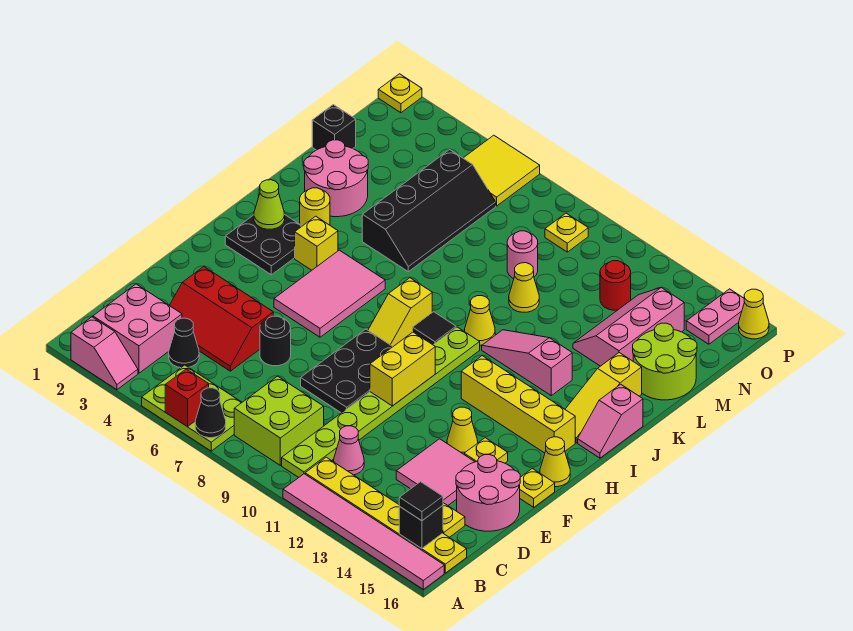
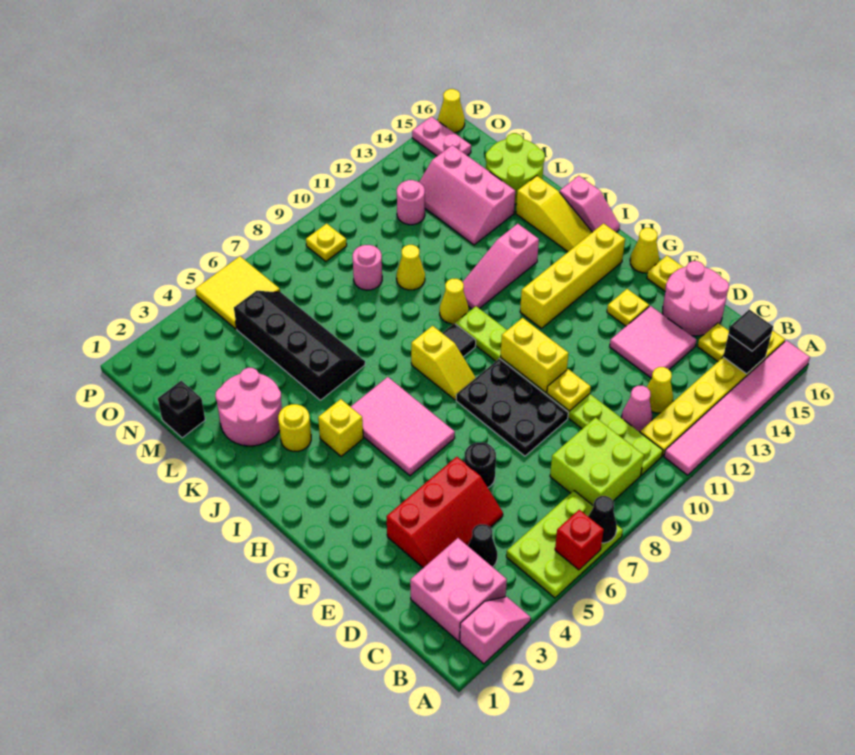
yellow cone F13 level 1 -> yellow cone C12 level 1
black plate H2:I3 level 1 -> none
lime cone I2 level 2 -> none
red round brick N12 level 1 -> pink round brick N12 level 1
yellow plate P1 level 1 -> yellow plate E10 level 2

